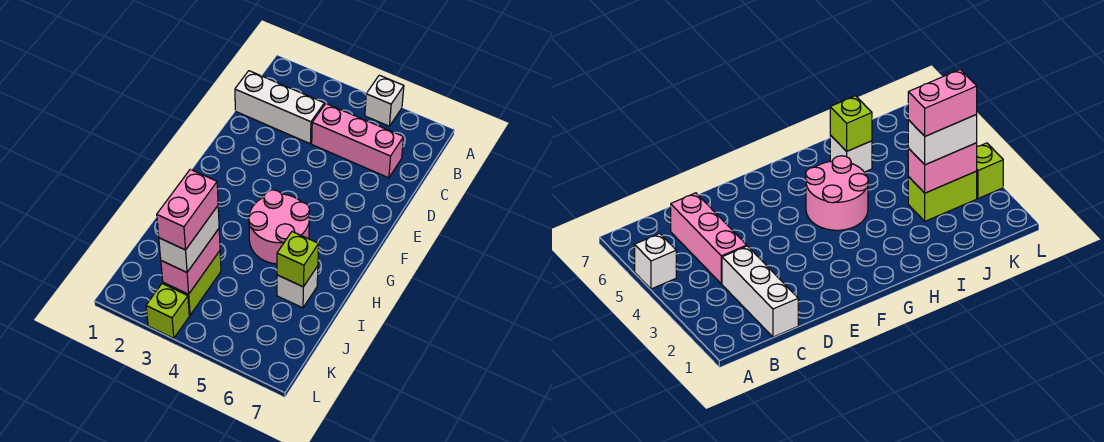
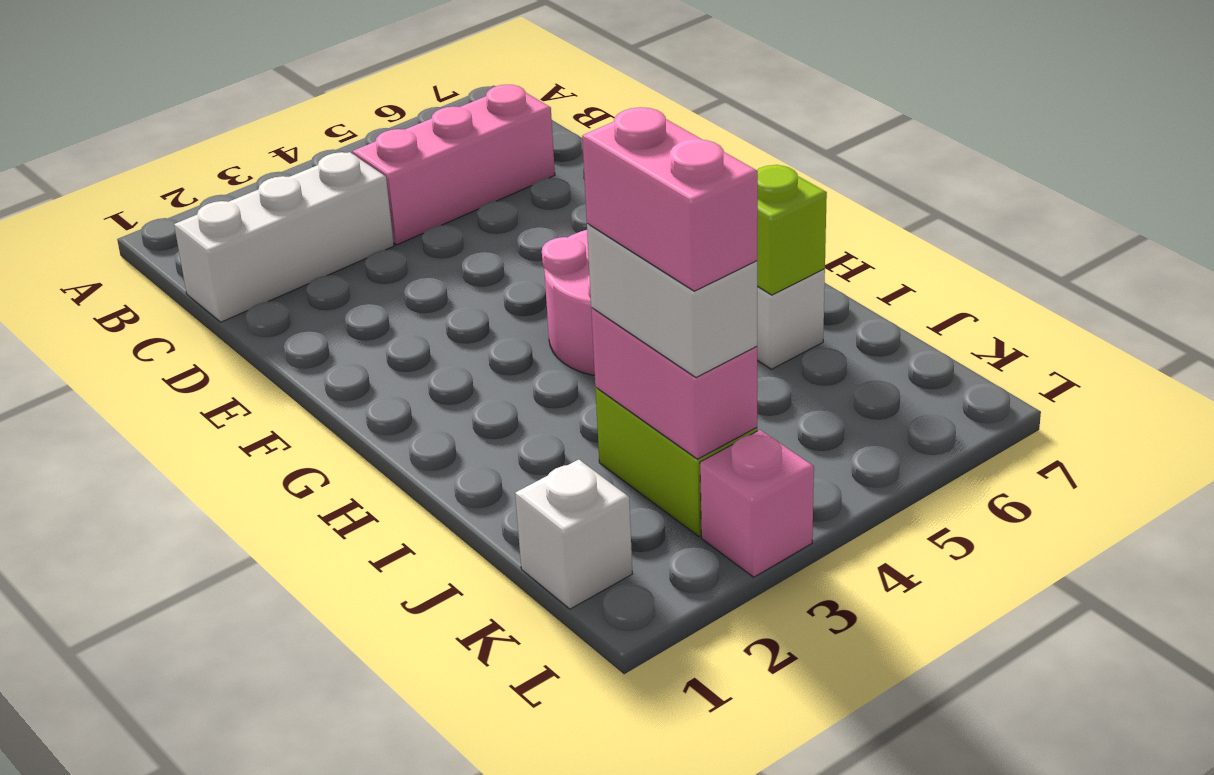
white brick A5 level 1 -> white brick K1 level 1
lime brick L3 level 1 -> pink brick L3 level 1

